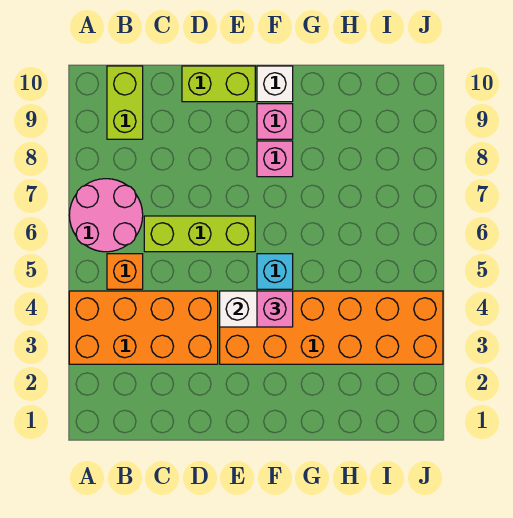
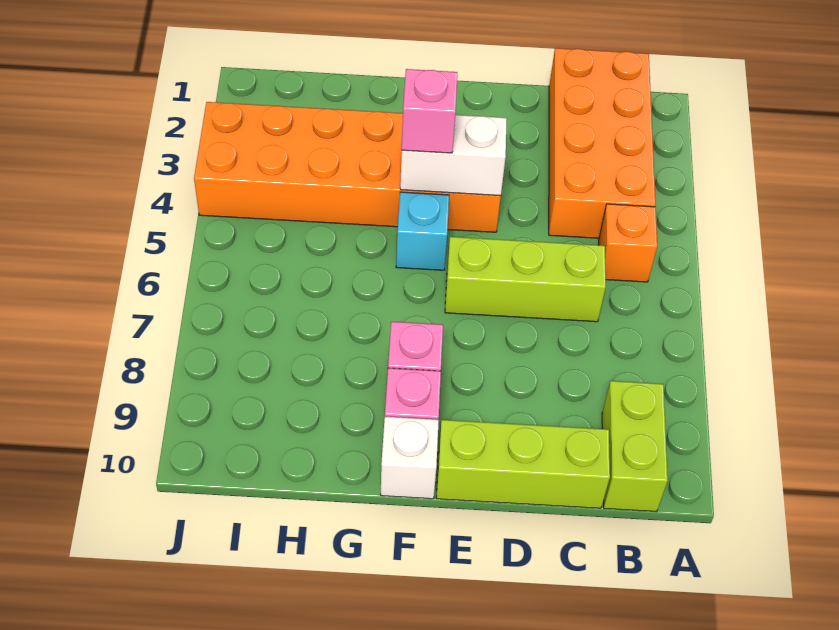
orange brick A3:D4 level 1 -> orange brick B1:C4 level 1
pink round brick A6:B7 level 1 -> none
lime brick D10:E10 level 1 -> lime brick C10:E10 level 1

